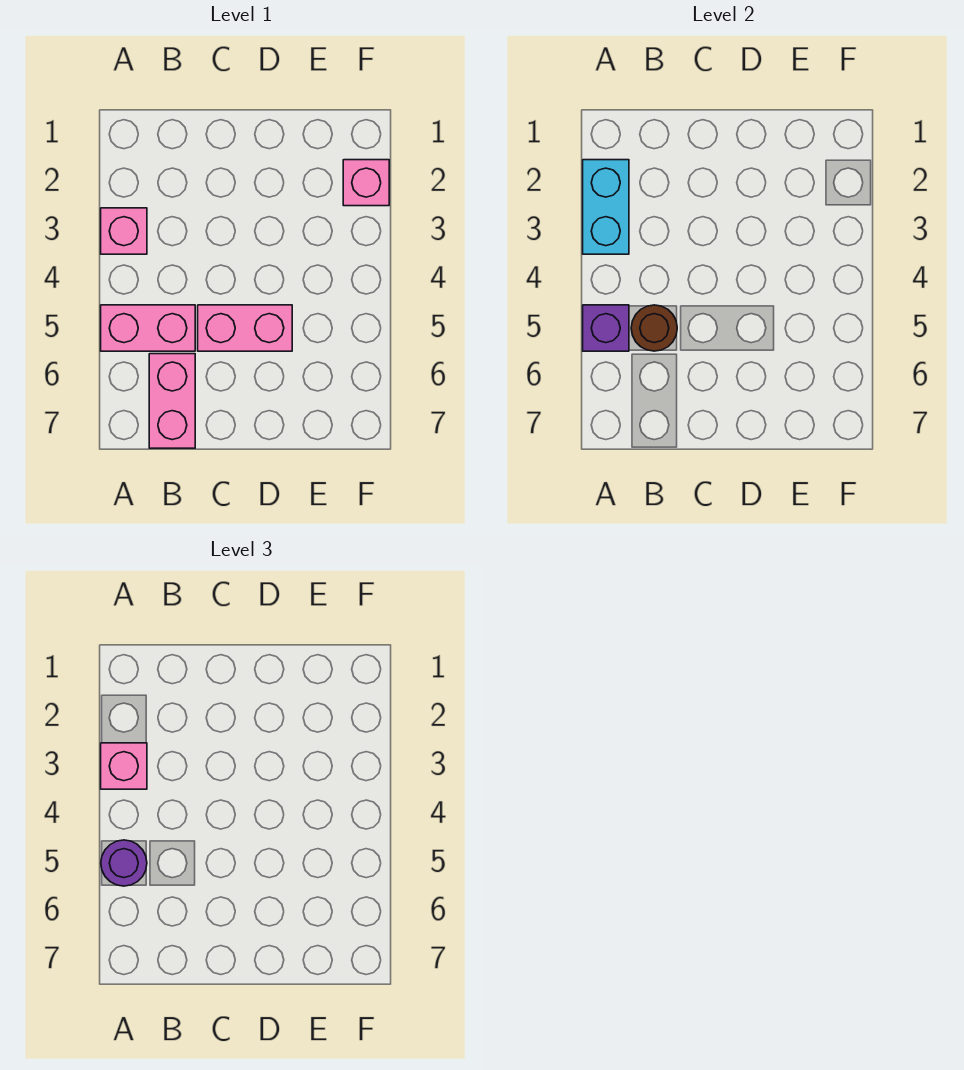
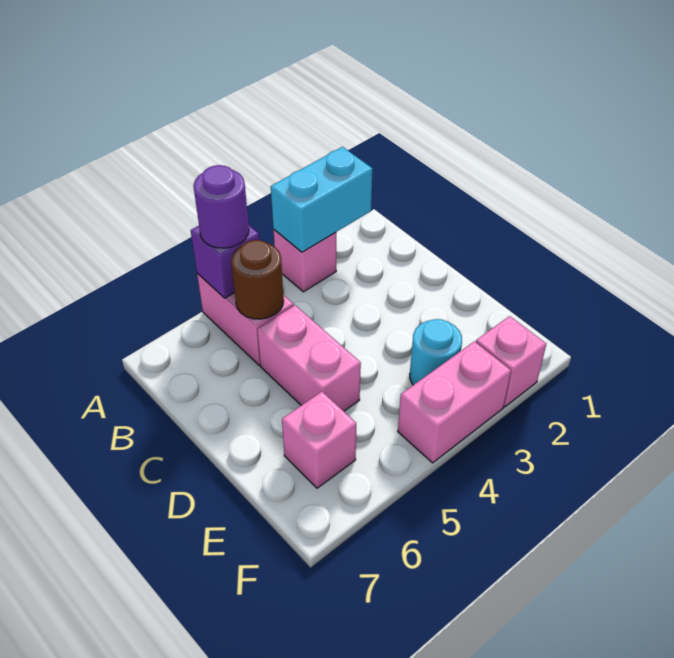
pink brick A3 level 3 -> pink brick E6 level 1
pink brick B6:B7 level 1 -> pink brick F3:F4 level 1
none -> cyan round brick E3 level 1

